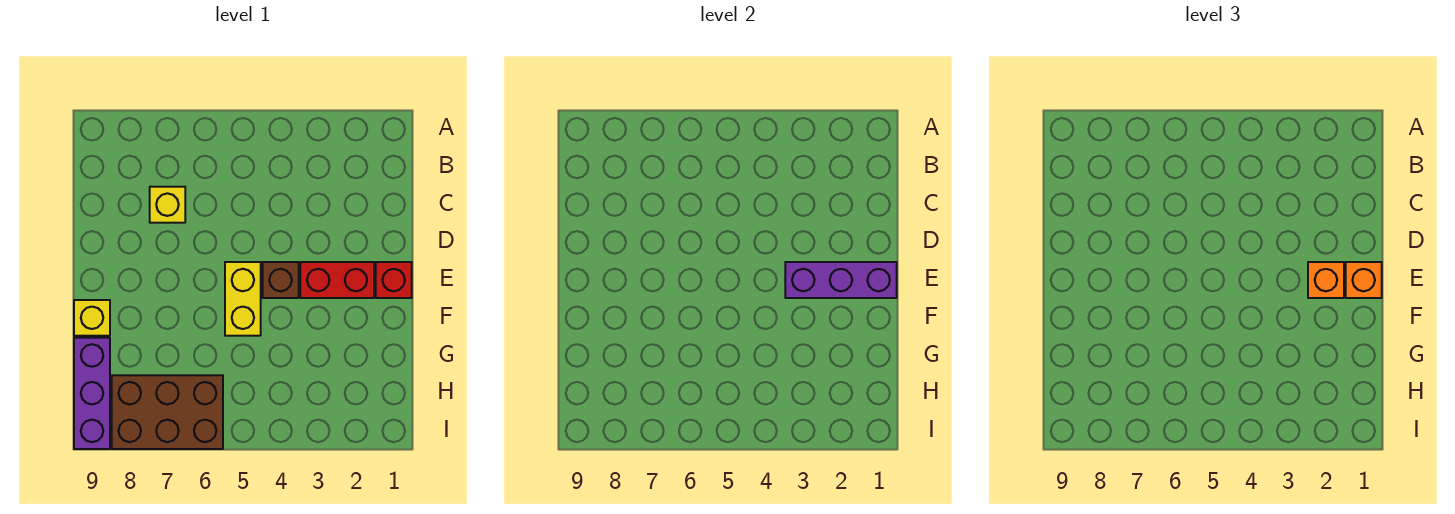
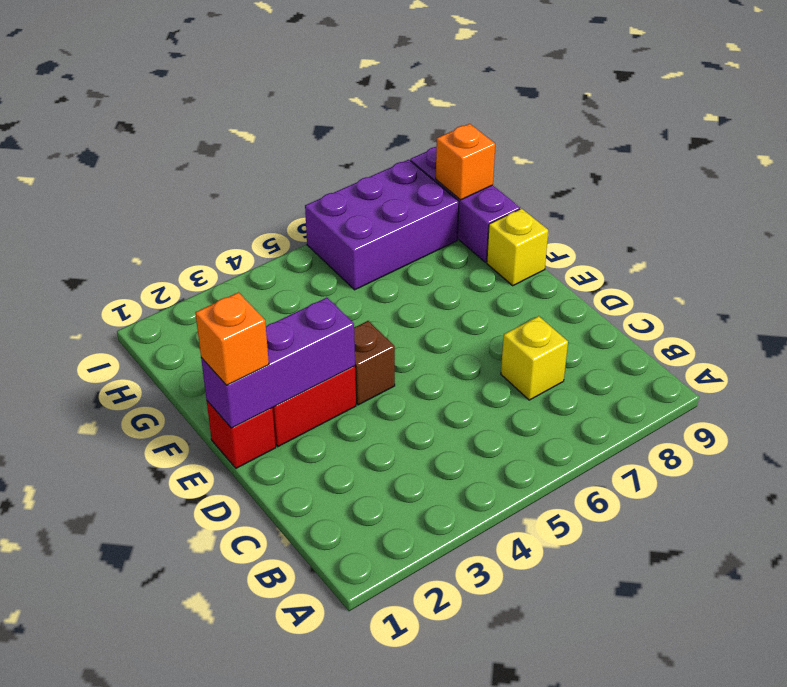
orange brick E2 level 3 -> orange brick H9 level 2
yellow brick E5:F5 level 1 -> none
brown brick H6:I8 level 1 -> purple brick H6:I8 level 1

